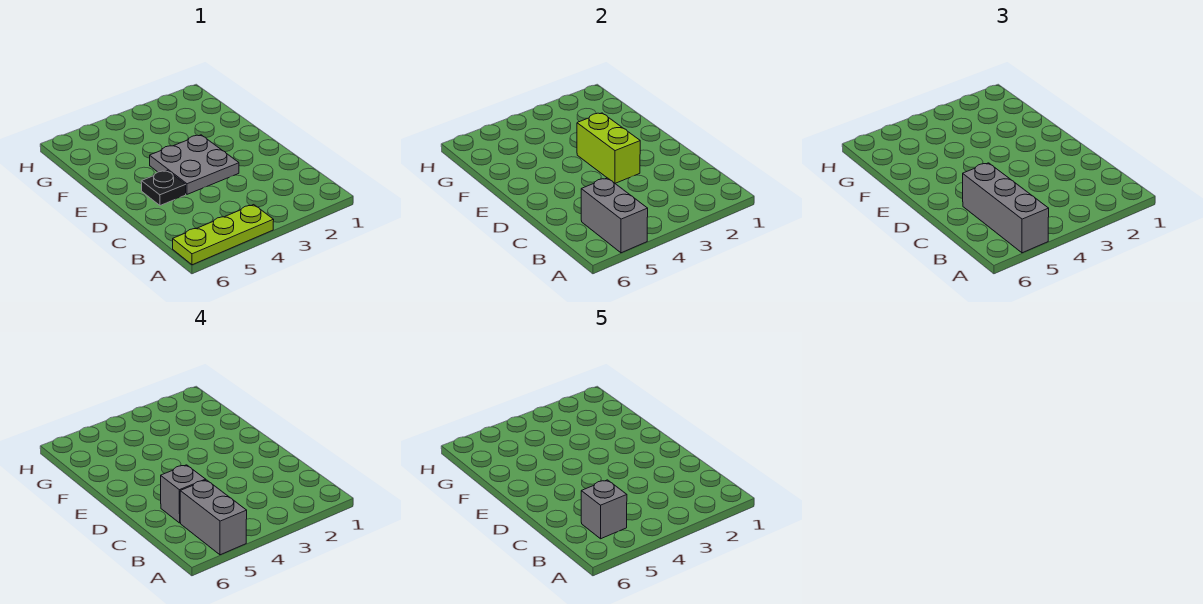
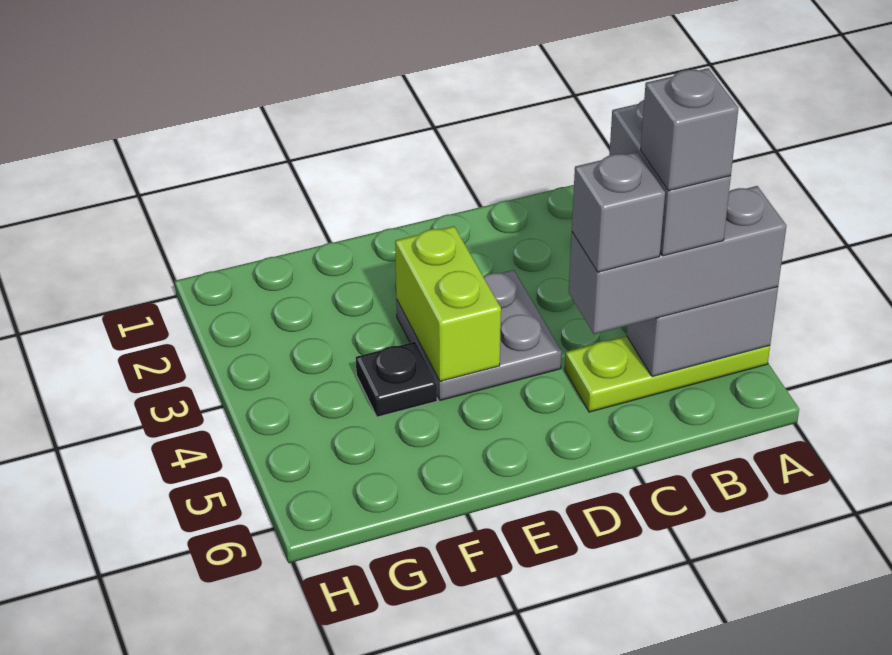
lime plate A4:A6 level 1 -> lime plate A5:C5 level 1
grey brick A5:B5 level 4 -> grey brick B4:B5 level 4
lime brick D3:E3 level 2 -> lime brick E3:E4 level 2
black plate D5 level 1 -> black plate F4 level 1

